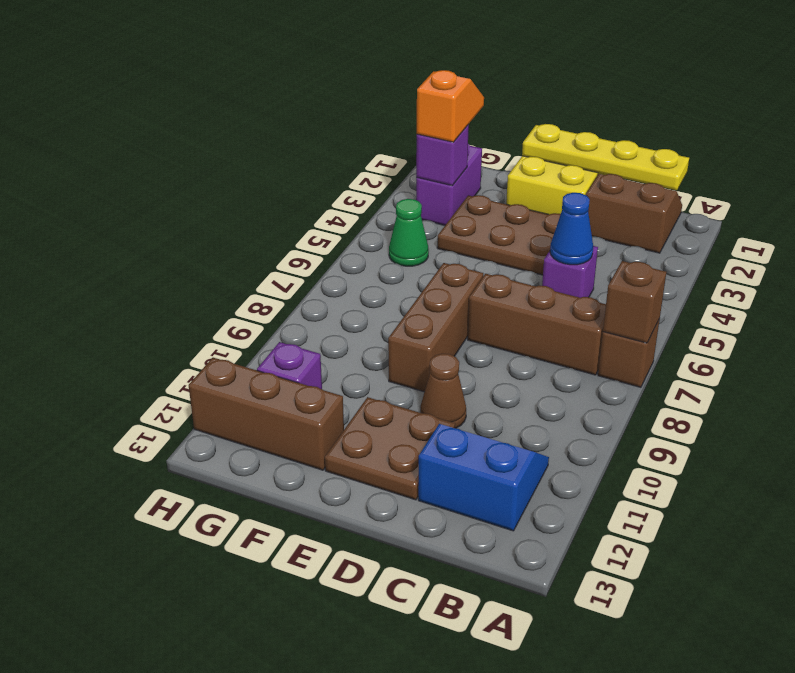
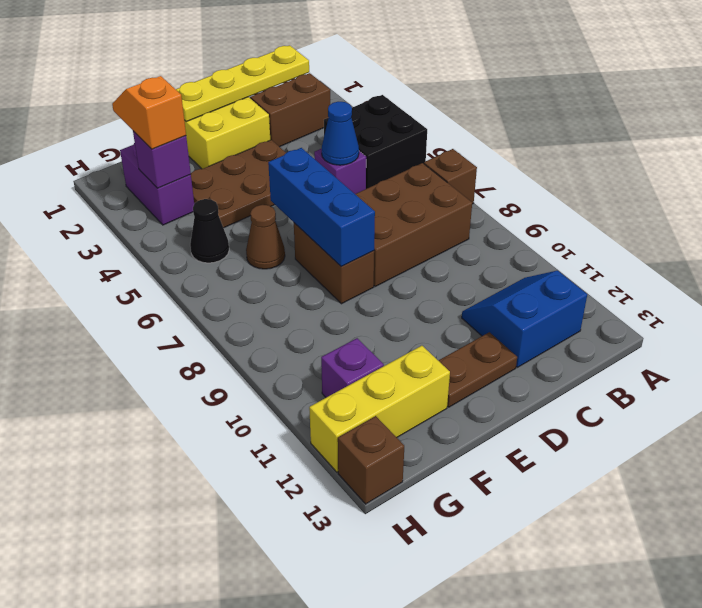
none -> black brick A4:B5 level 1
brown brick A7 level 2 -> brown brick H13 level 1
brown brick B7:D7 level 1 -> brown brick B7:D8 level 1
brown cone D10 level 1 -> brown cone F6 level 1
brown plate D11:E12 level 1 -> brown plate D12:E12 level 1
none -> blue brick E6:E8 level 2
brown brick E7:E9 level 1 -> brown brick E7:E8 level 1
brown brick F12:H12 level 1 -> yellow brick F12:H12 level 1
green cone G5 level 1 -> black cone G5 level 1

